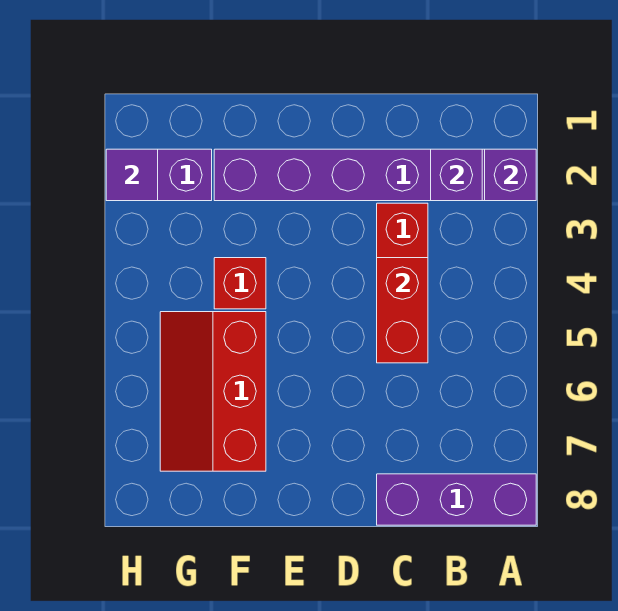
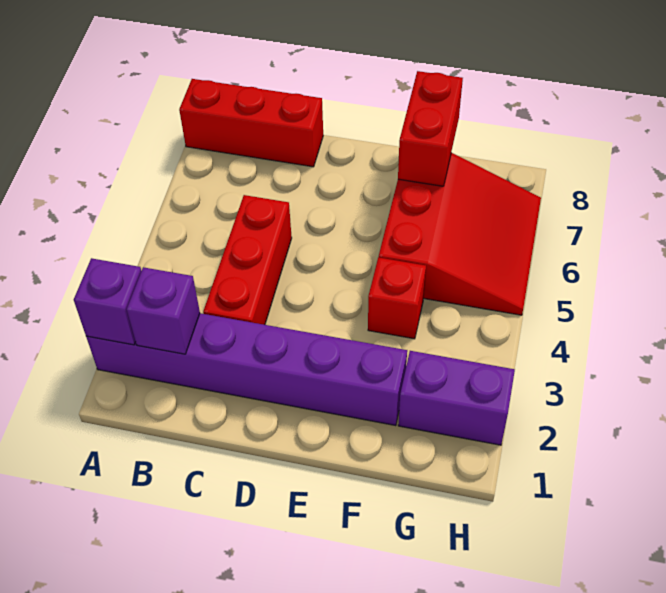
purple brick A8:C8 level 1 -> red brick A8:C8 level 1
red brick C4:C5 level 2 -> red brick F7:F8 level 2
red slope F5:G7 level 1 top F -> red slope F5:H7 level 1 top F
purple tile H2 level 2 -> none

